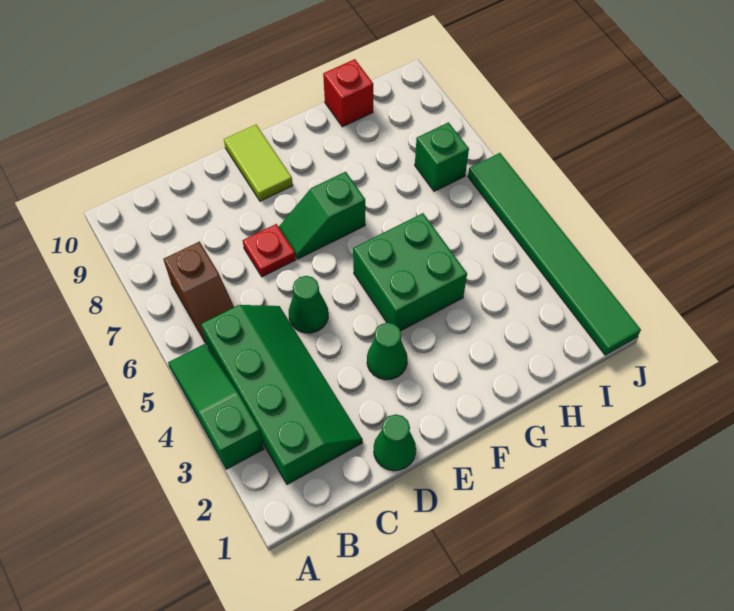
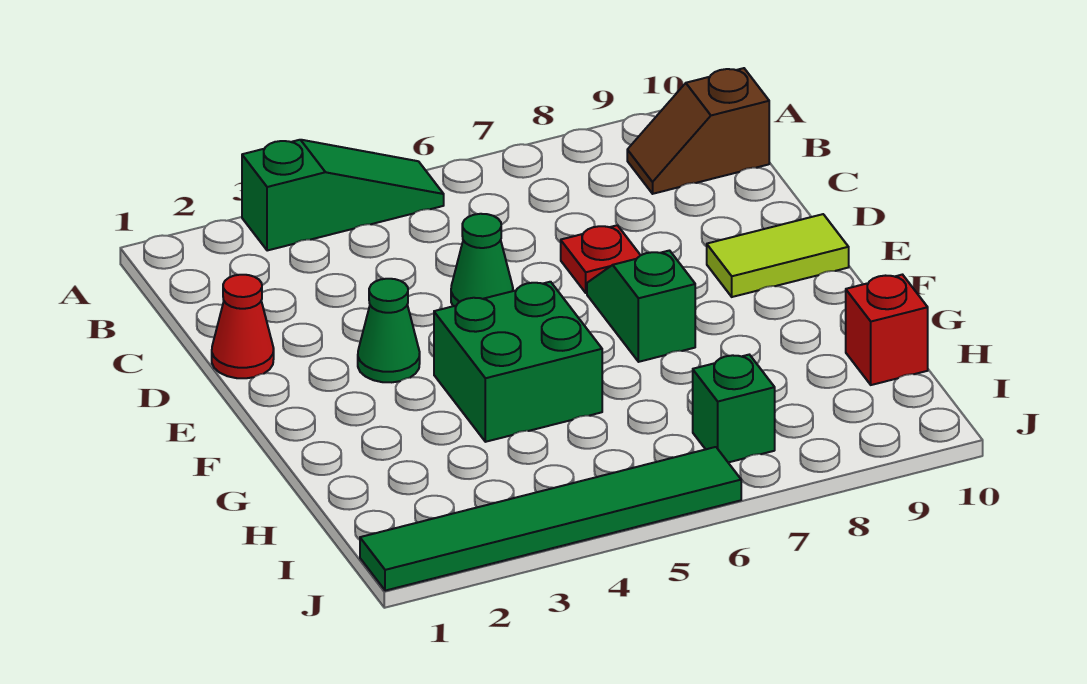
green slope B2:C5 level 1 top B -> none
brown slope B6:B7 level 1 top 7 -> brown slope B9:B10 level 1 top 10
green cone D1 level 1 -> red cone D1 level 1

